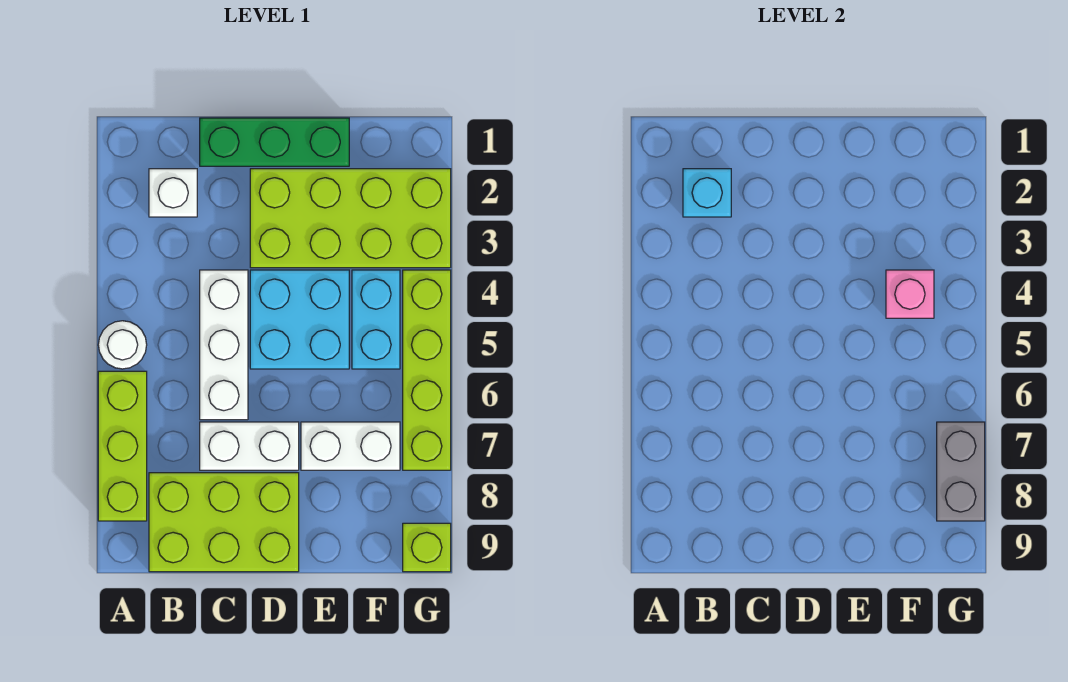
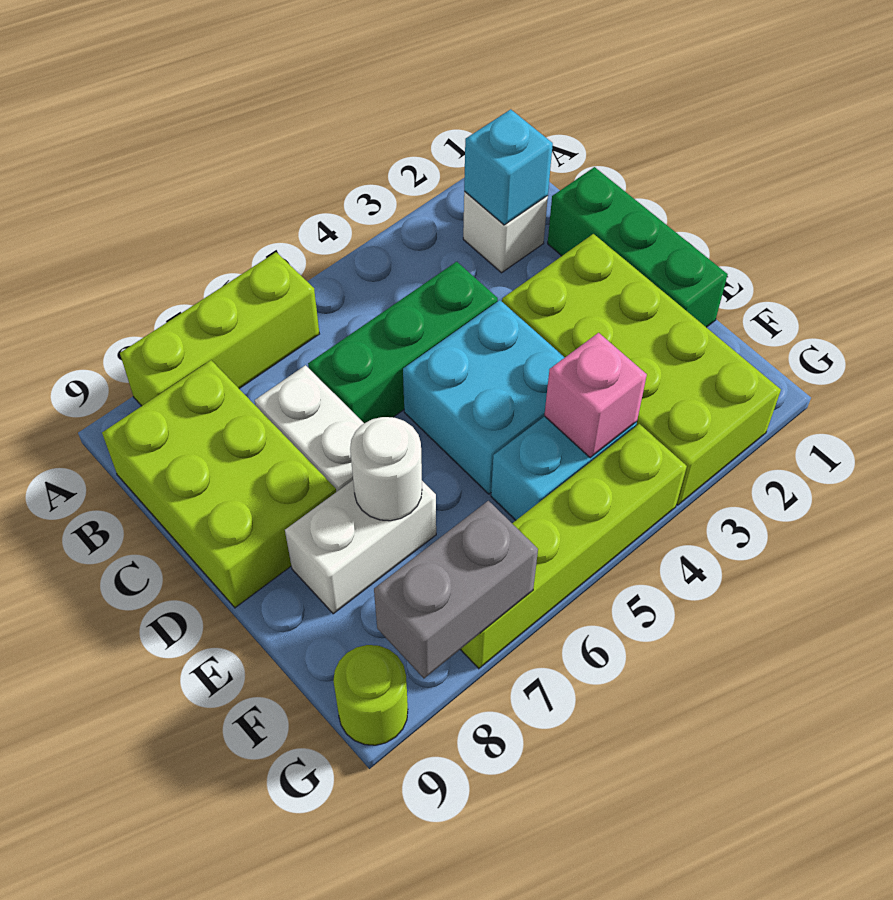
white round brick A5 level 1 -> white round brick E7 level 2
white brick C4:C6 level 1 -> green brick C4:C6 level 1
white brick E7:F7 level 1 -> white brick E7:E8 level 1
lime brick G9 level 1 -> lime round brick G9 level 1

